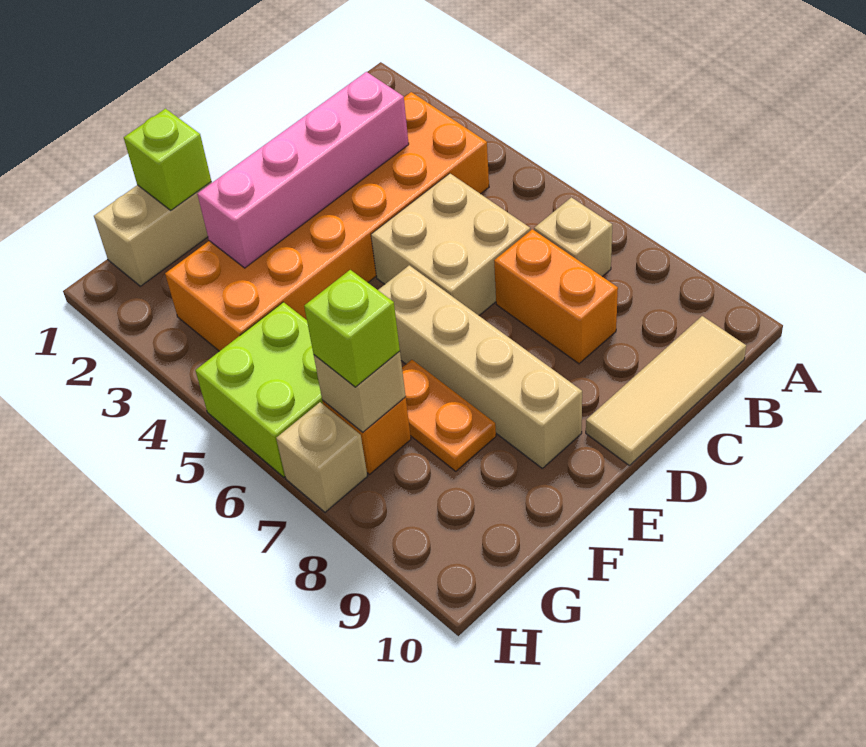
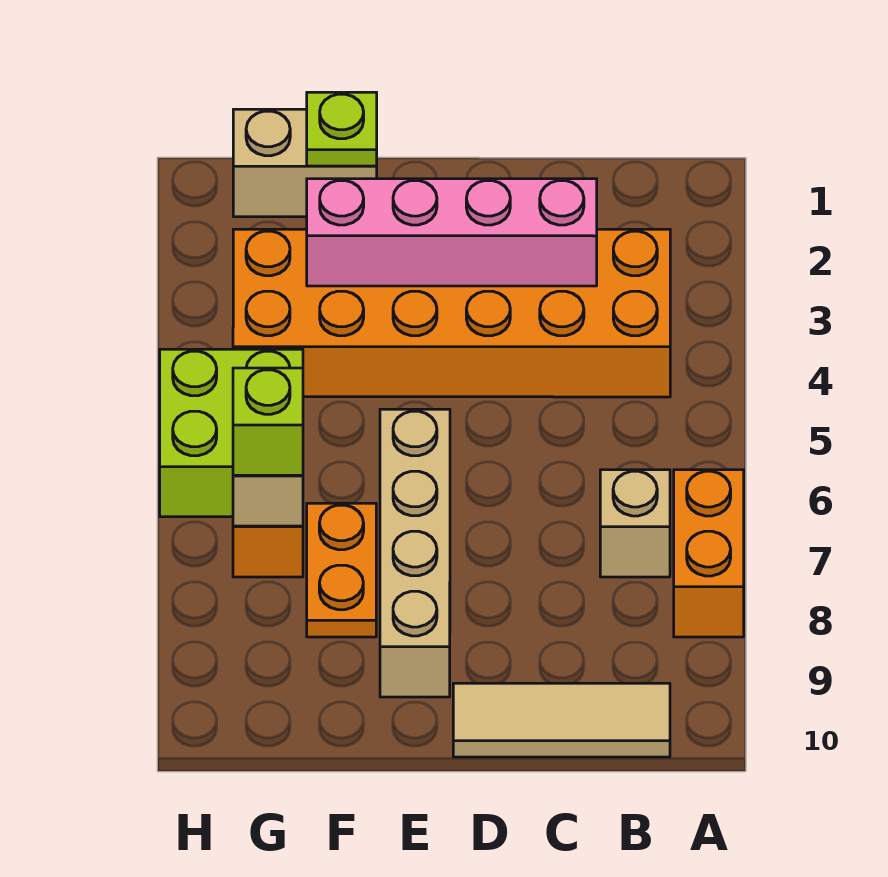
tan brick C5:D6 level 1 -> none
orange brick C7:C8 level 1 -> orange brick A7:A8 level 1
lime brick F1 level 2 -> lime plate F1 level 2
tan brick H7 level 1 -> none

